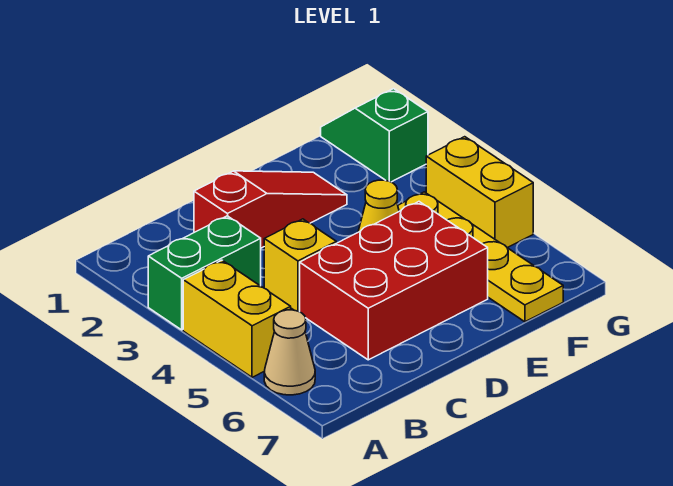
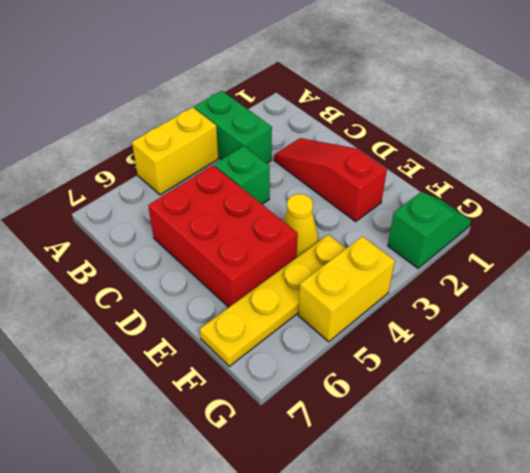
tan cone A6 level 1 -> none
red slope C2:E2 level 1 top C -> red slope C2:E2 level 1 top E
yellow brick C4 level 1 -> green brick C4 level 1

